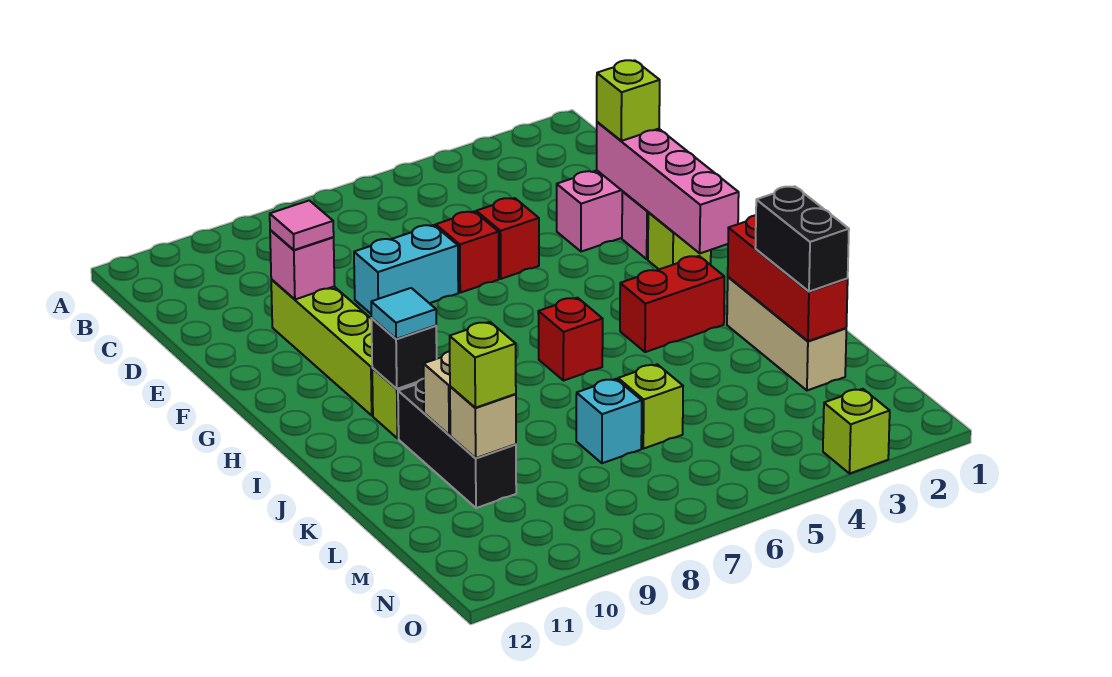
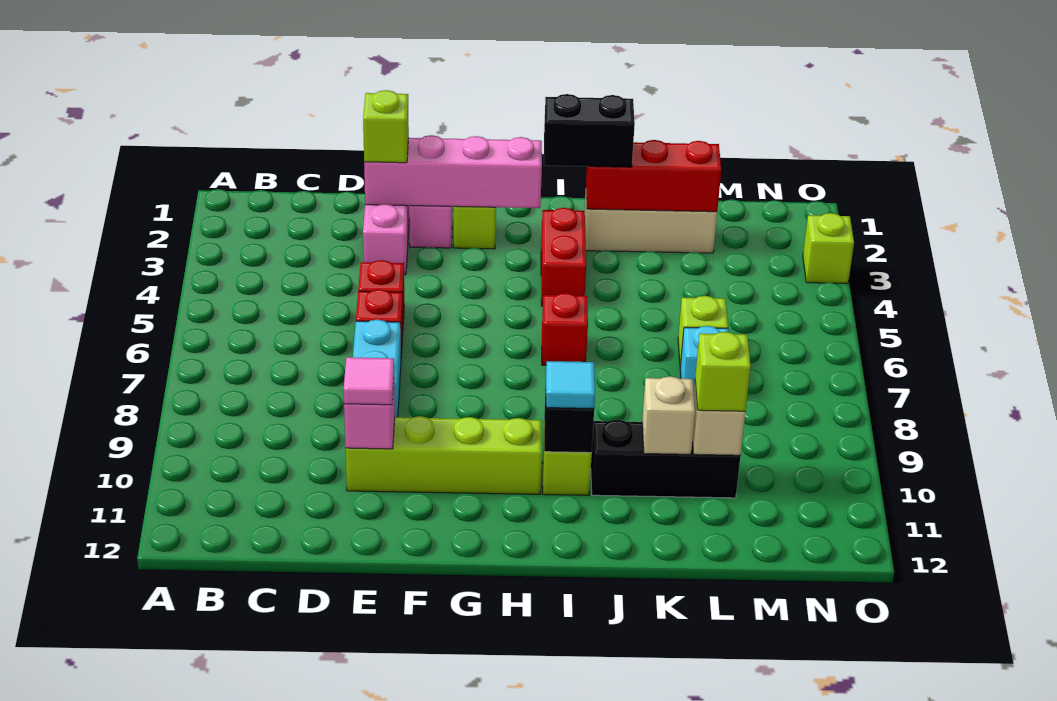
black brick K2:L2 level 3 -> black brick I2:J2 level 3

